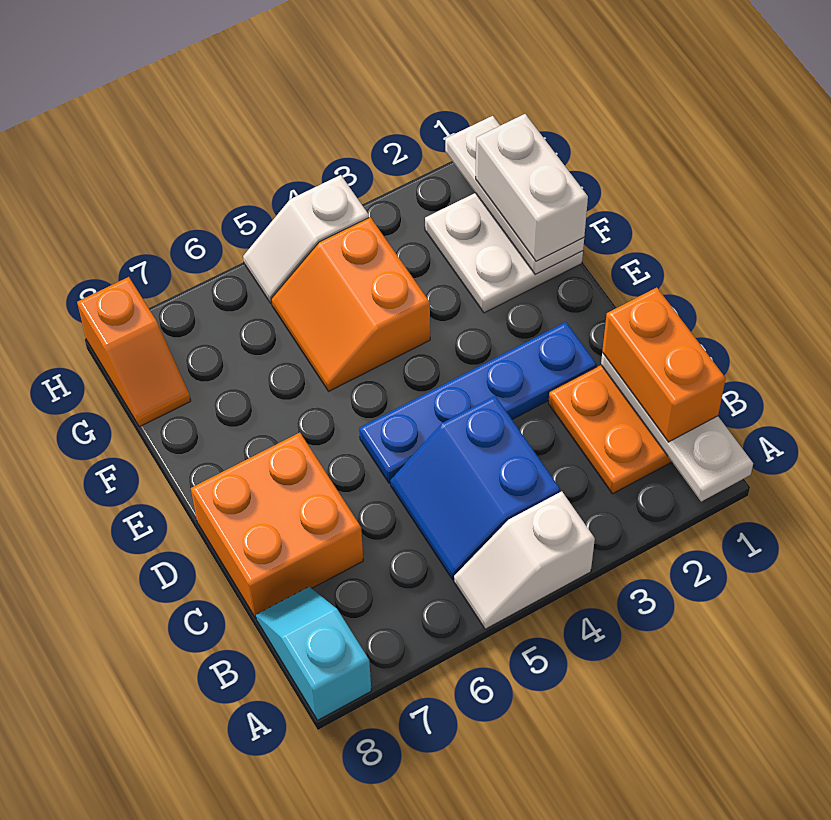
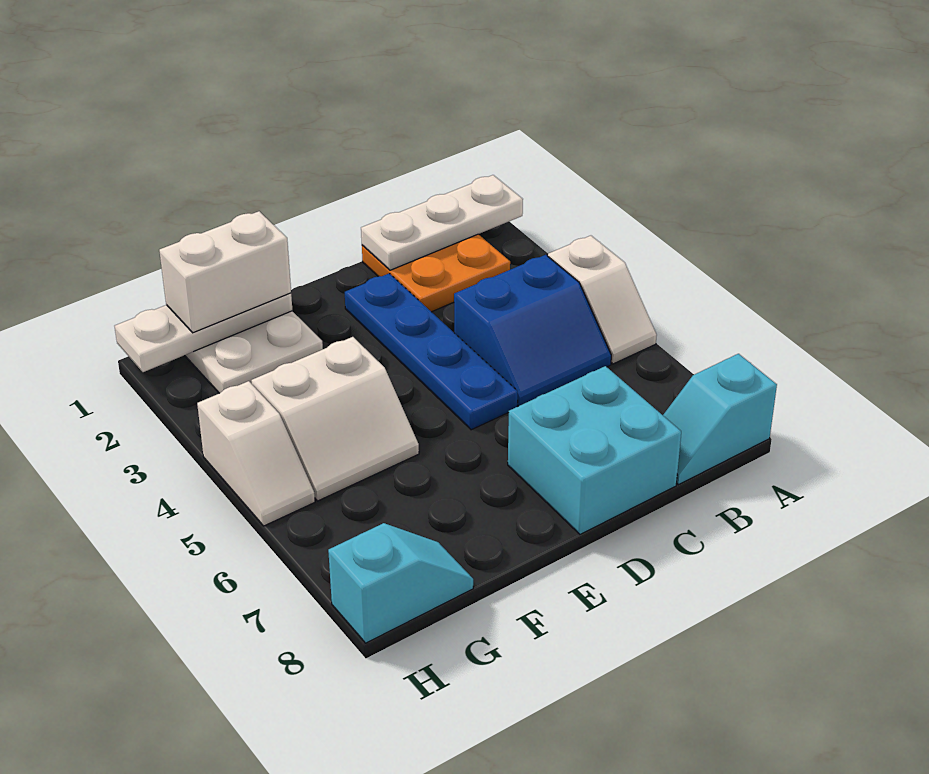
orange brick B1:C1 level 3 -> none
orange brick C7:D8 level 1 -> cyan brick C7:D8 level 1
orange slope F4:G5 level 1 top 4 -> white slope F4:G5 level 1 top 4
orange slope G8:H8 level 1 top H -> cyan slope G8:H8 level 1 top H

